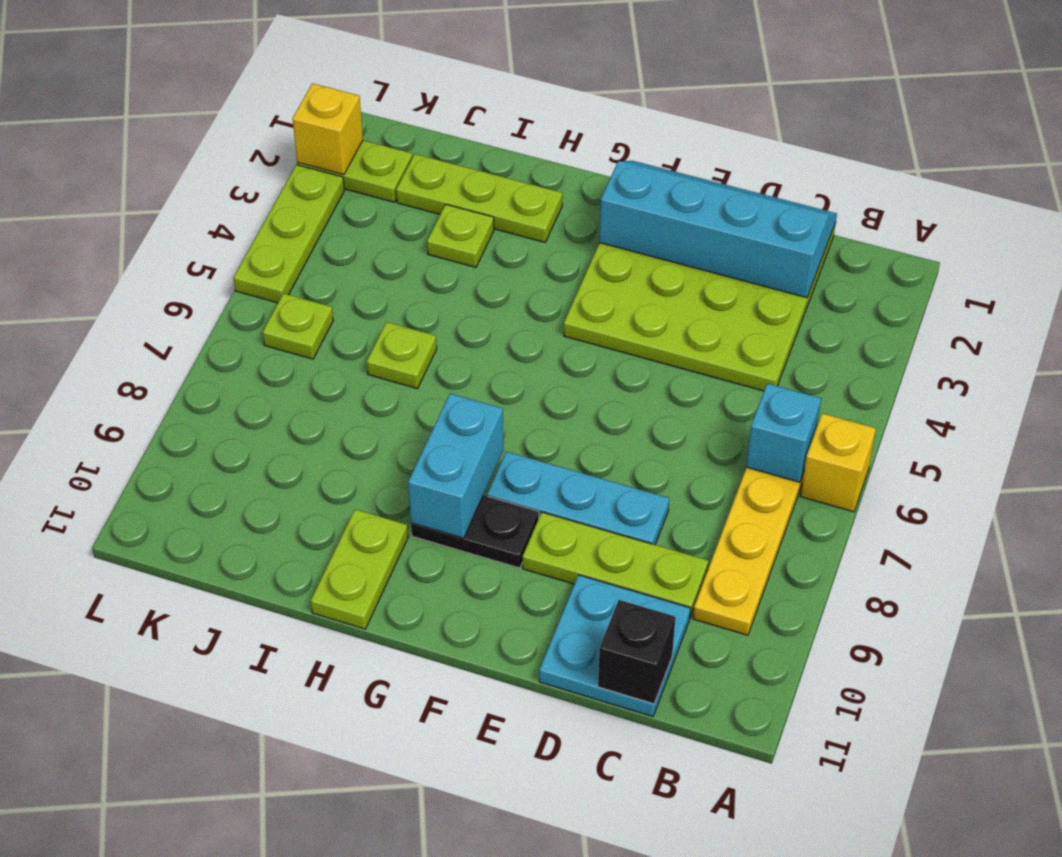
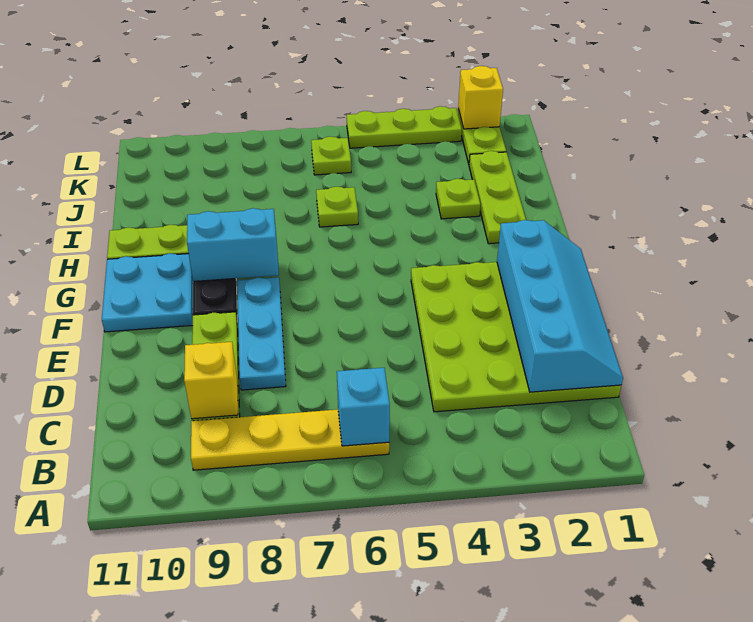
yellow brick A6 level 1 -> yellow brick C9 level 2
cyan plate C10:D11 level 1 -> cyan plate F10:G11 level 1
black brick C11 level 2 -> none

